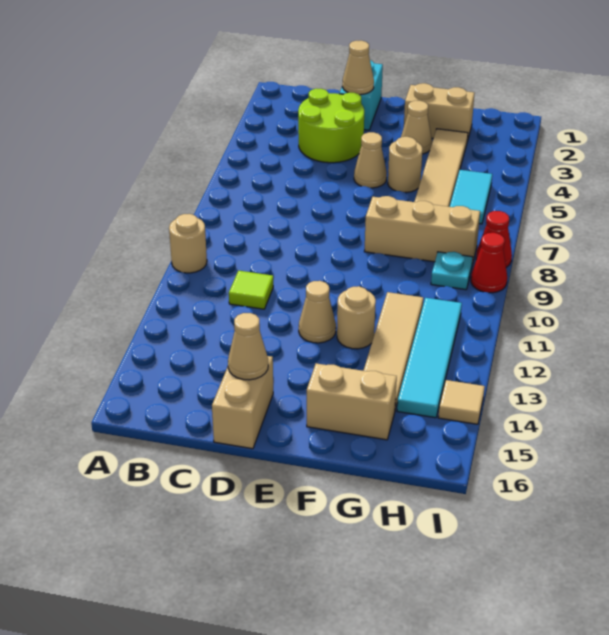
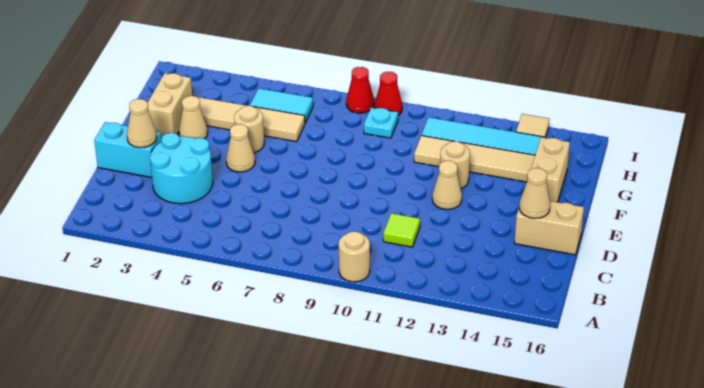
lime round brick C3:D4 level 1 -> cyan round brick C3:D4 level 1
tan brick F8:H8 level 1 -> none

